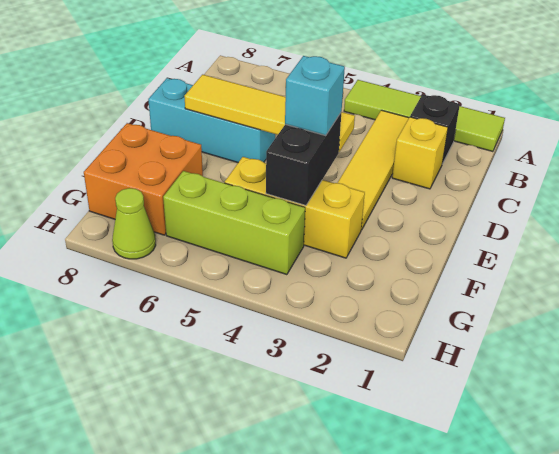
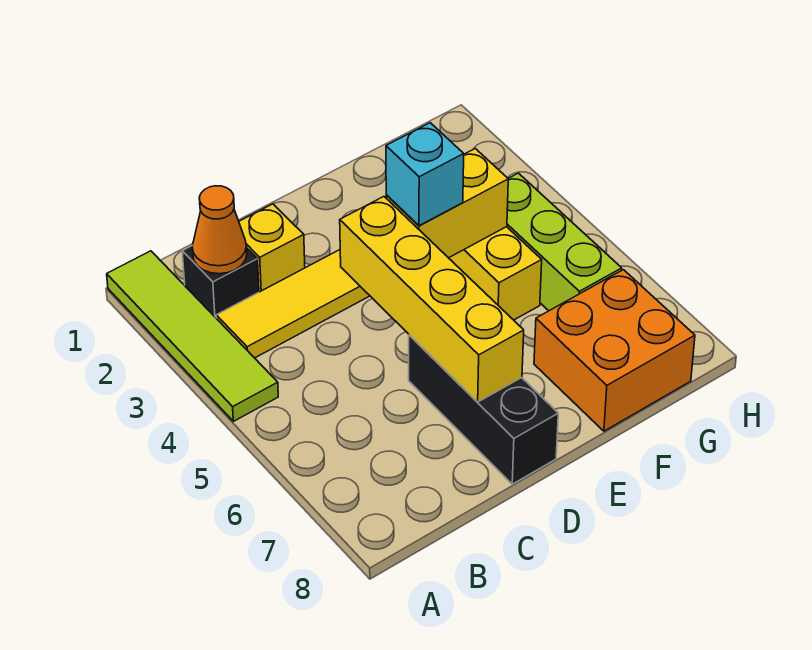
none -> orange cone B2 level 2
yellow tile D4:D7 level 2 -> yellow brick D4:D7 level 2
cyan brick D6:D8 level 1 -> black brick D6:D8 level 1
black brick E4:F4 level 2 -> yellow brick E4:F4 level 2
lime cone H7 level 1 -> none

